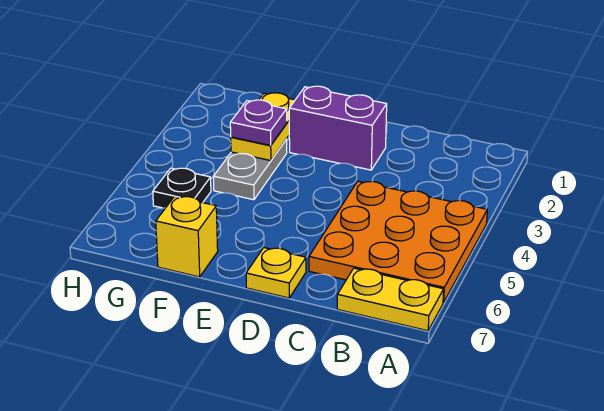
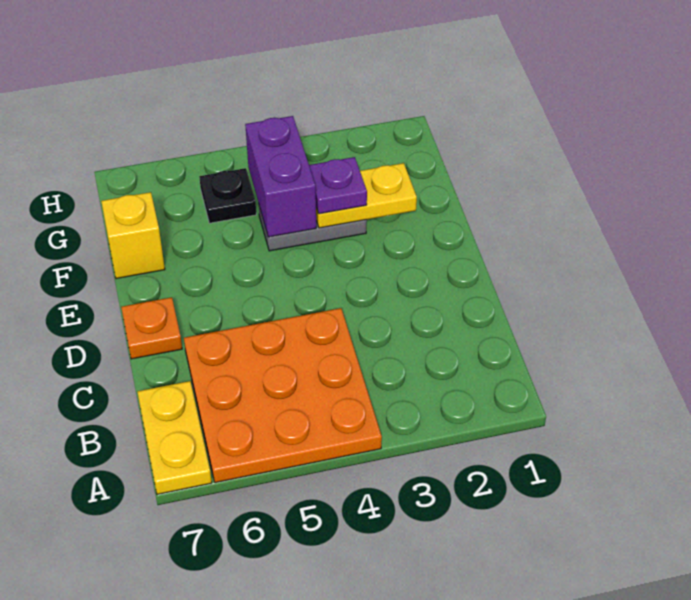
purple brick D2:E2 level 1 -> purple brick F4:G4 level 2
yellow plate D7 level 1 -> orange plate D7 level 1

